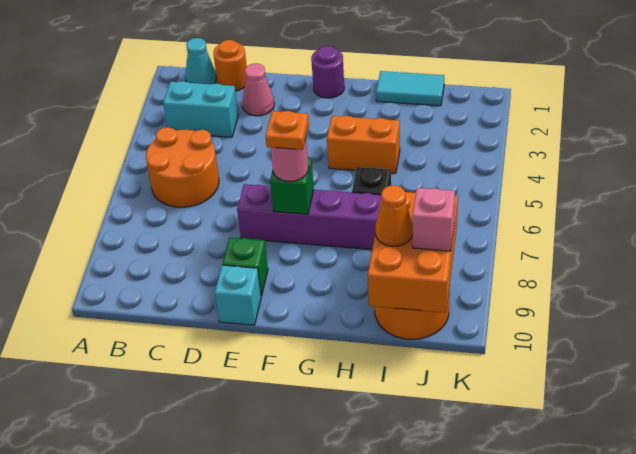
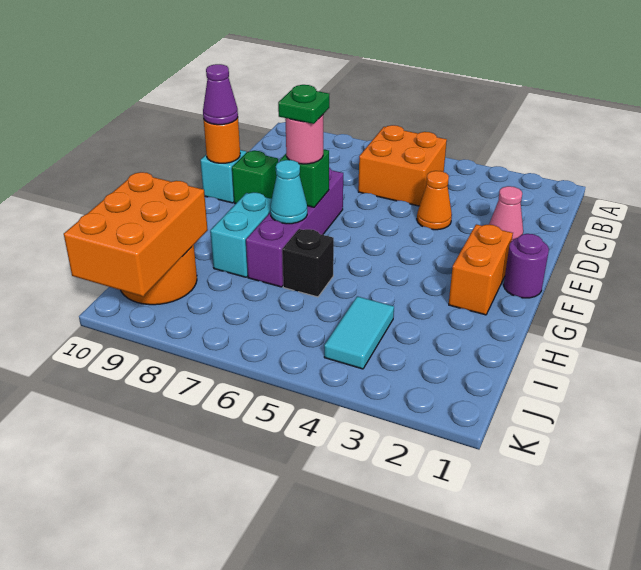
cyan cone B1 level 1 -> cyan cone G7 level 2
cyan brick B3:C3 level 1 -> cyan brick G8:H8 level 1
orange round brick B5:C6 level 1 -> orange brick B5:C6 level 1
orange round brick C1 level 1 -> orange round brick E10 level 2
none -> purple cone E10 level 3
orange plate F7 level 4 -> green plate F7 level 4
orange brick G4:H4 level 1 -> orange brick F2:G2 level 1
cyan tile H1:I1 level 1 -> cyan tile I4:J4 level 1
orange brick I8:J10 level 2 -> orange brick I9:K10 level 2
orange cone I9 level 3 -> orange cone D4 level 1
pink brick J9 level 3 -> none

